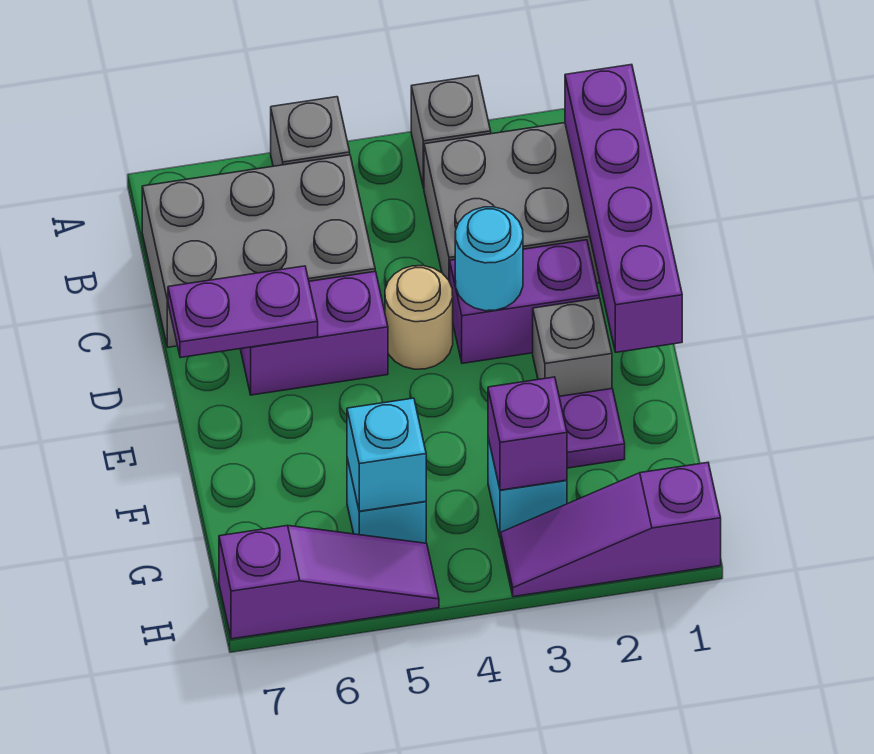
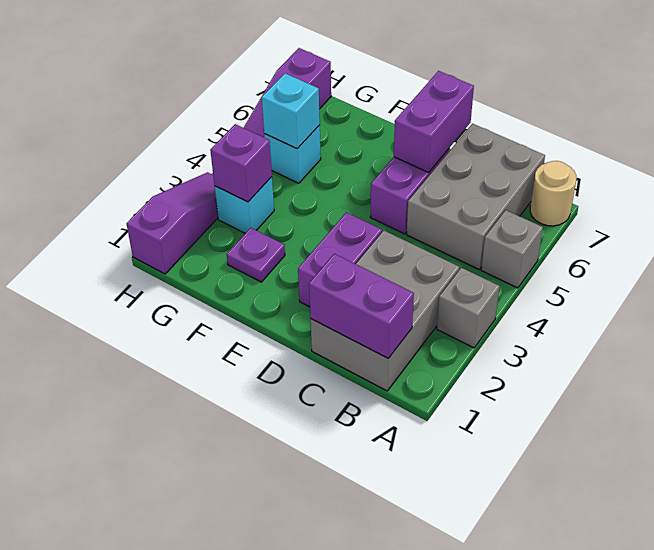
purple brick B1:E1 level 2 -> purple brick B1:C1 level 2
cyan round brick D3 level 2 -> none
tan round brick D4 level 1 -> tan round brick A7 level 1
purple plate D6:D7 level 2 -> purple brick D6:D7 level 2
grey brick E2 level 1 -> none

